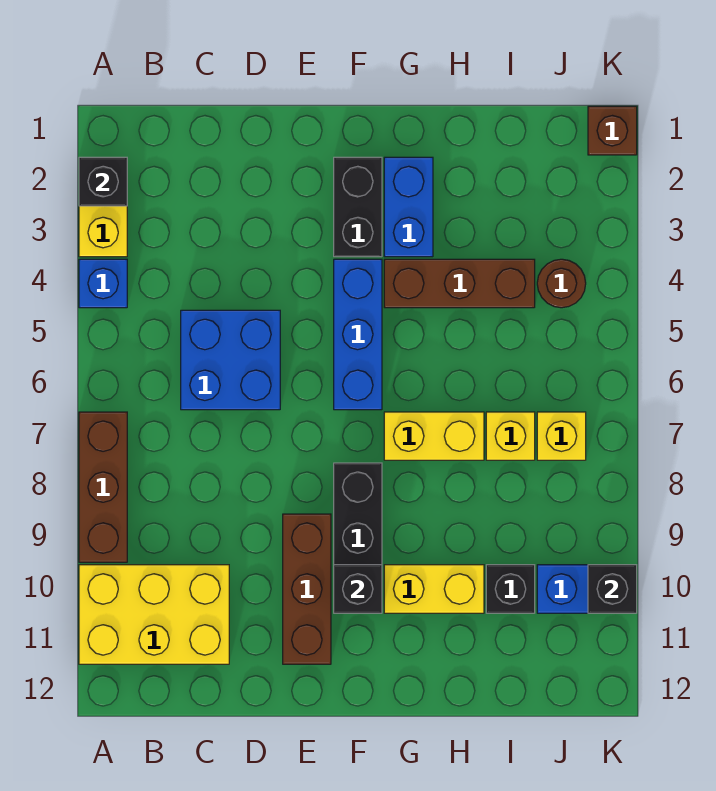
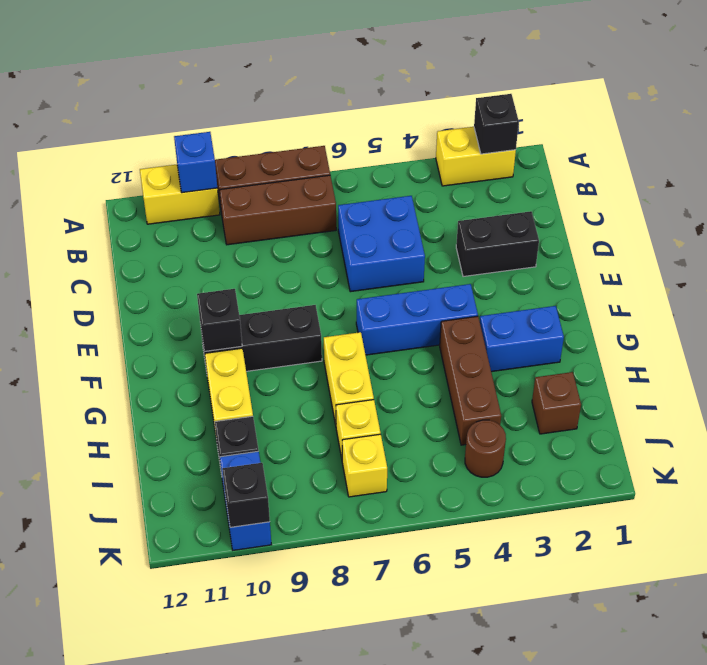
blue brick A4 level 1 -> blue brick A10 level 2
yellow brick A10:C11 level 1 -> yellow brick A10:A11 level 1
brown brick E9:E11 level 1 -> brown brick B7:B9 level 1
black brick F2:F3 level 1 -> black brick D2:D3 level 1
brown brick K1 level 1 -> brown brick I2 level 1

